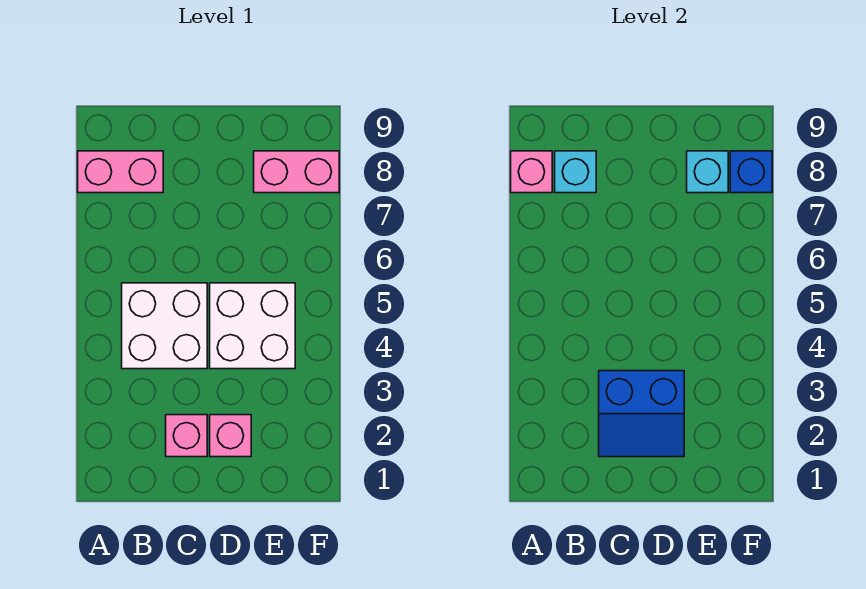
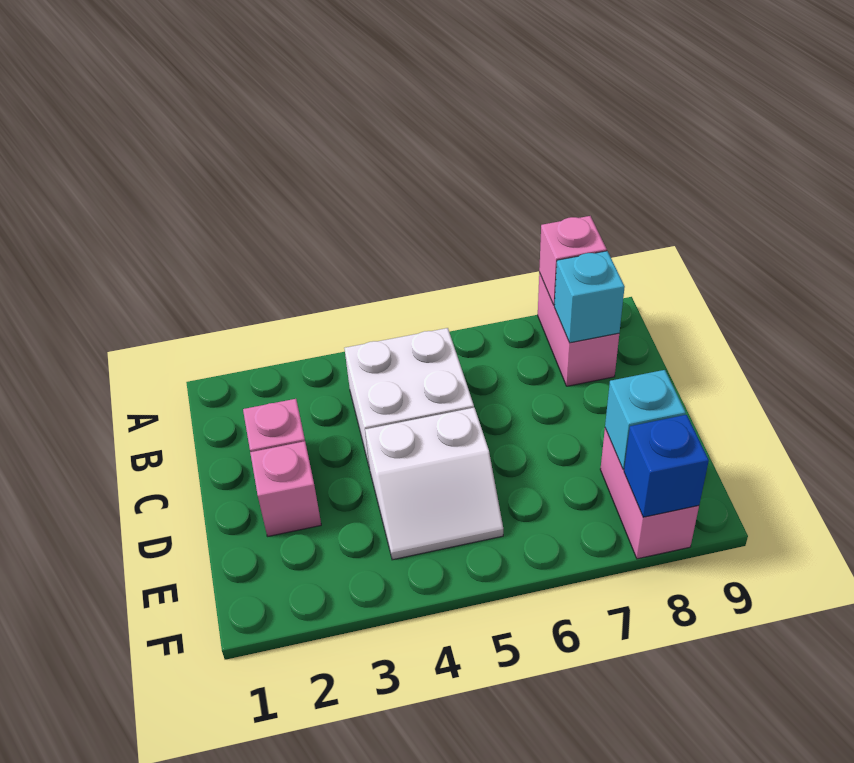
blue slope C2:D3 level 2 top 3 -> none
white brick D4:E5 level 1 -> white slope D4:E5 level 1 top D

